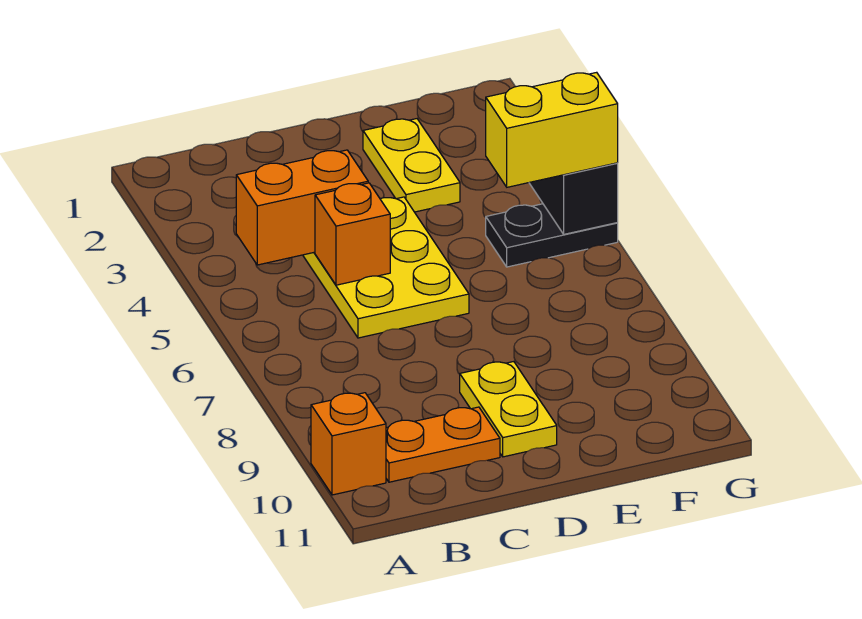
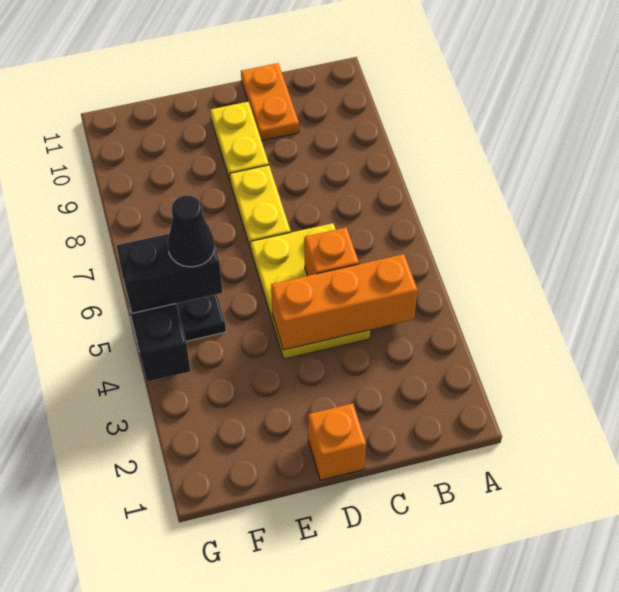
orange brick A10 level 1 -> orange brick D1 level 1
orange brick B4:C4 level 2 -> orange brick B4:D4 level 2
orange plate B10:C10 level 1 -> orange plate C10:C11 level 1
yellow plate E2:E3 level 1 -> yellow plate D7:D8 level 1
yellow brick F5:G5 level 3 -> black brick F5:G5 level 3
none -> black cone F5 level 4

